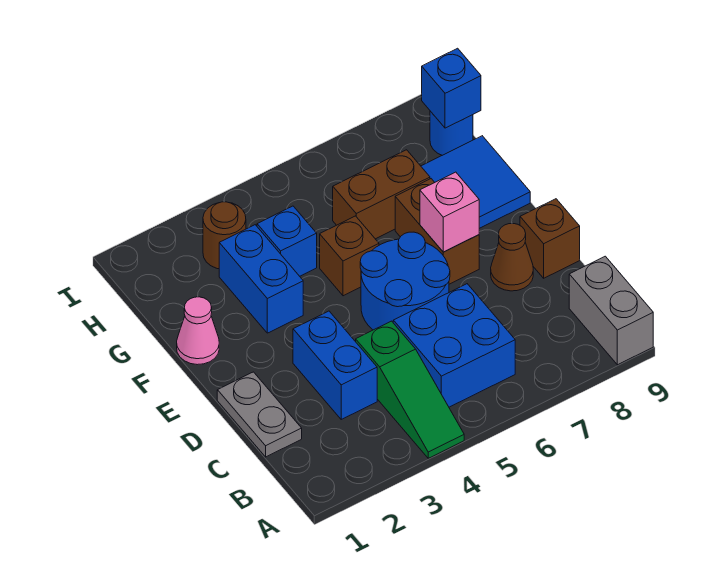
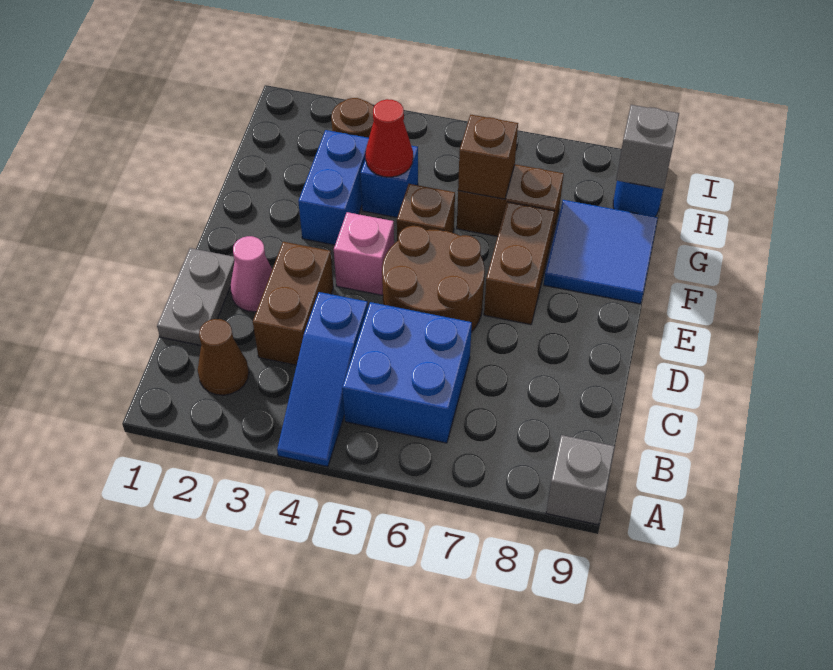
green slope A4:C4 level 1 top C -> blue slope A4:C4 level 1 top C
grey brick A9:B9 level 1 -> grey brick A9 level 1
blue brick C3:D3 level 1 -> brown brick C3:D3 level 1
blue round brick D5:E6 level 1 -> brown round brick D5:E6 level 1
brown cone D8 level 1 -> brown cone B2 level 1
brown brick D9 level 1 -> brown brick G6 level 2
pink brick E7 level 2 -> pink brick E4 level 1
pink cone F1 level 1 -> pink cone D2 level 1
none -> red cone G4 level 2
blue brick H9 level 2 -> grey brick H9 level 2

